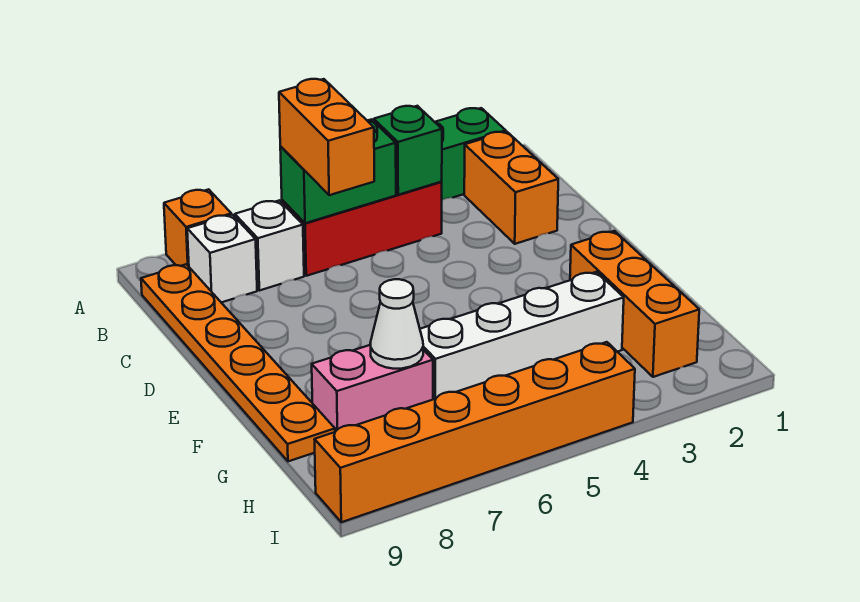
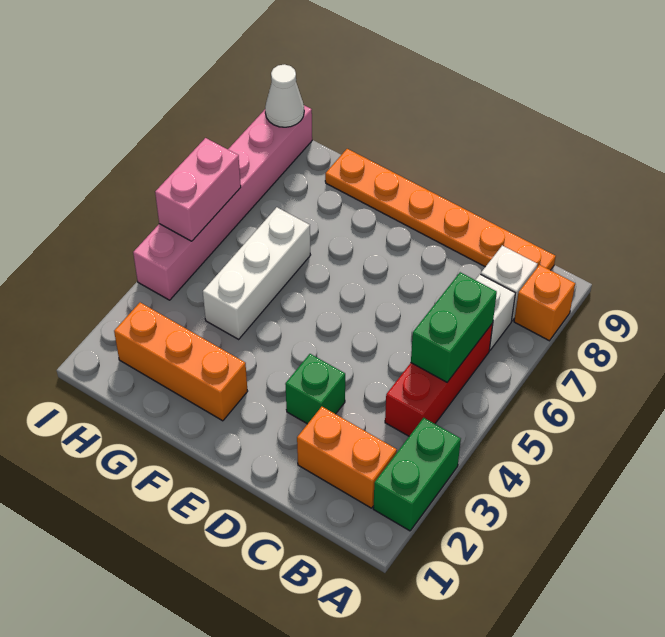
green brick B4 level 2 -> green brick D3 level 1
orange brick B6:C6 level 3 -> none
white brick G3:G6 level 1 -> white brick G4:G6 level 1
pink brick G7:G8 level 1 -> pink brick I5:I6 level 2
white cone G7 level 2 -> white cone I9 level 2
orange brick I4:I9 level 1 -> pink brick I4:I9 level 1

